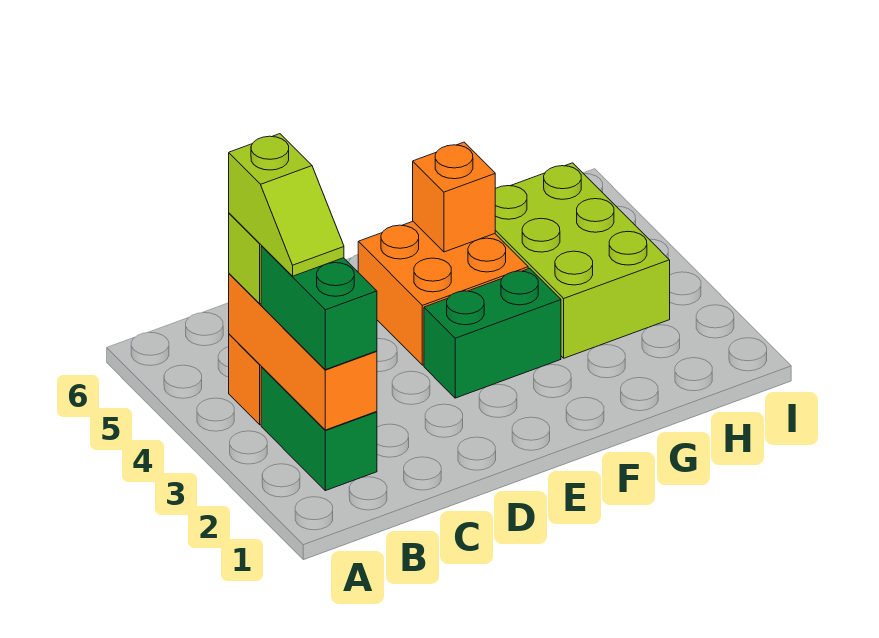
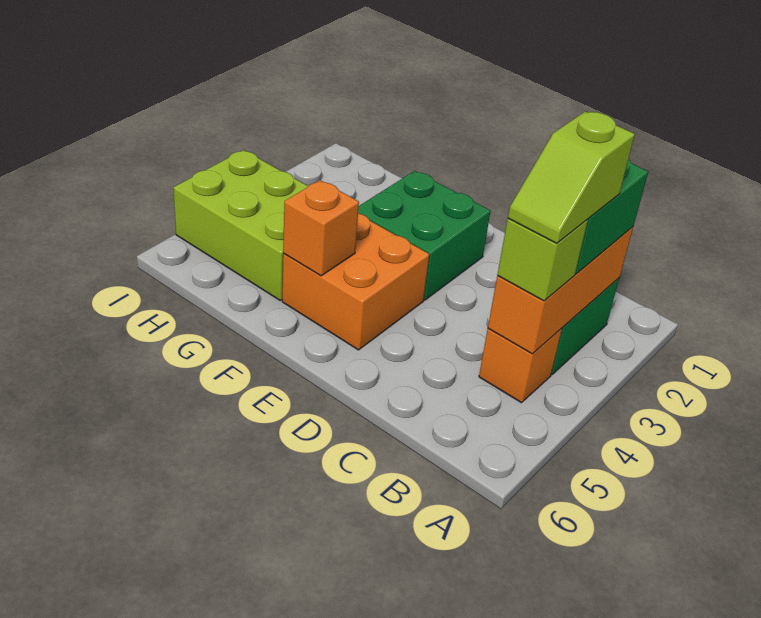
lime slope B3:B4 level 4 top 4 -> lime slope B3:B4 level 4 top 3
green brick E3:F3 level 1 -> green brick E2:F3 level 1
lime brick G3:H5 level 1 -> lime brick G4:I5 level 1

